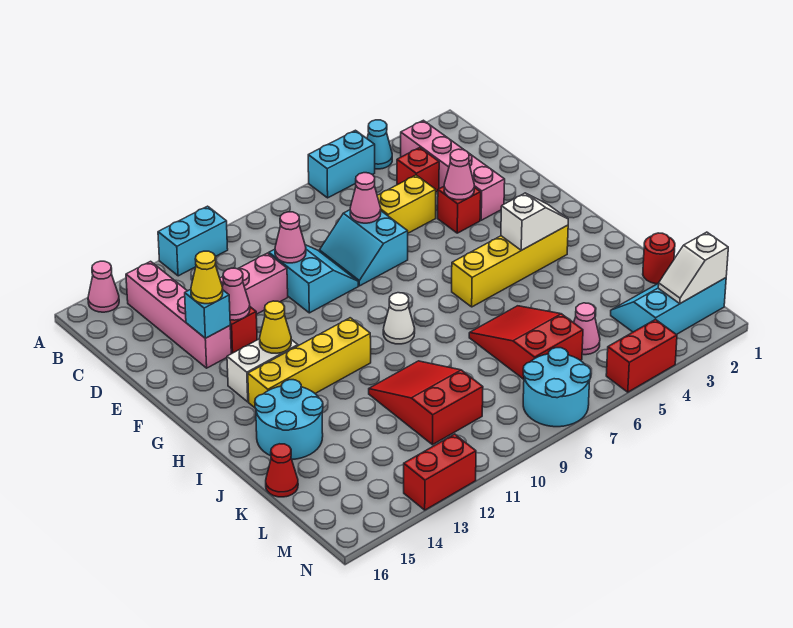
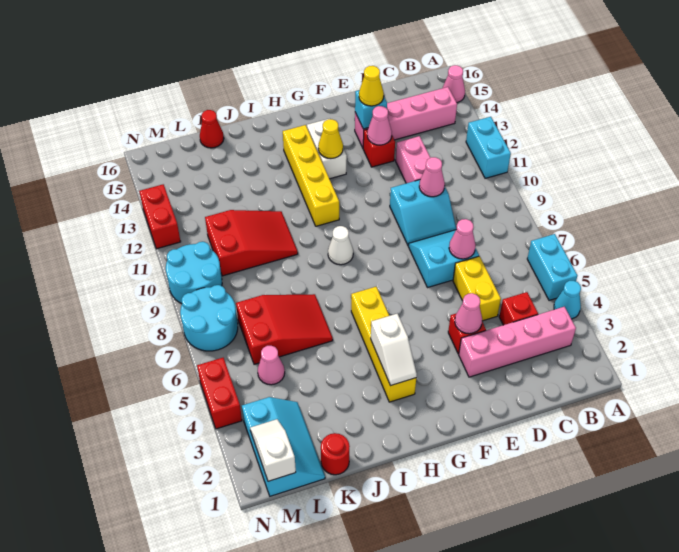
cyan round brick I14:J15 level 1 -> cyan round brick M9:N10 level 1

